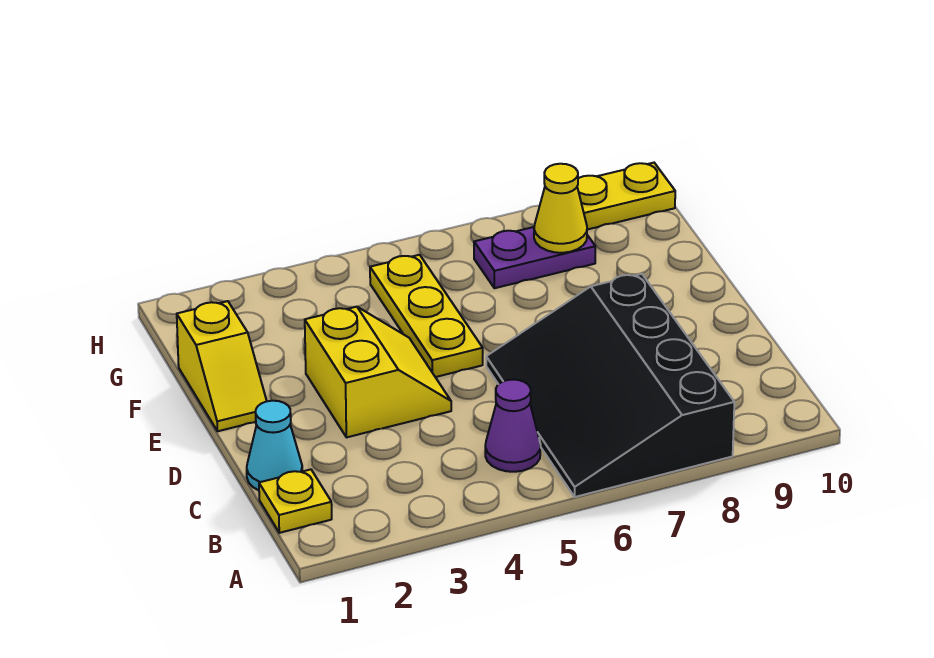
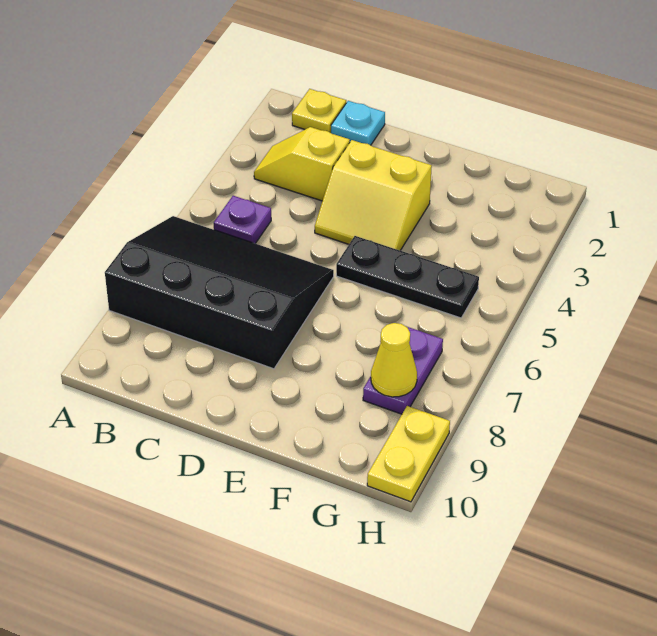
purple cone B5 level 1 -> purple plate B5 level 1
cyan cone C1 level 1 -> cyan plate C1 level 1
yellow slope E1:F1 level 1 top F -> yellow slope B3:C3 level 1 top C
yellow plate E5:G5 level 1 -> black plate E5:G5 level 1

